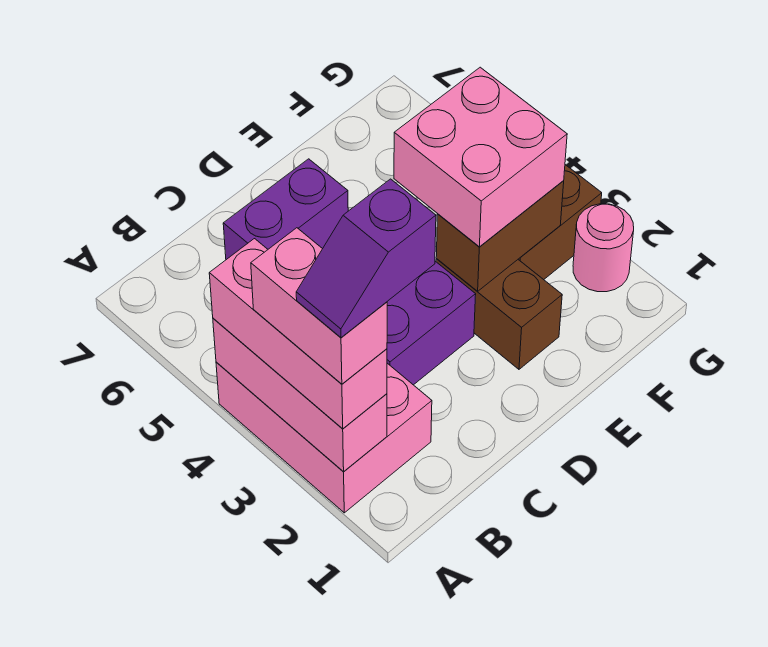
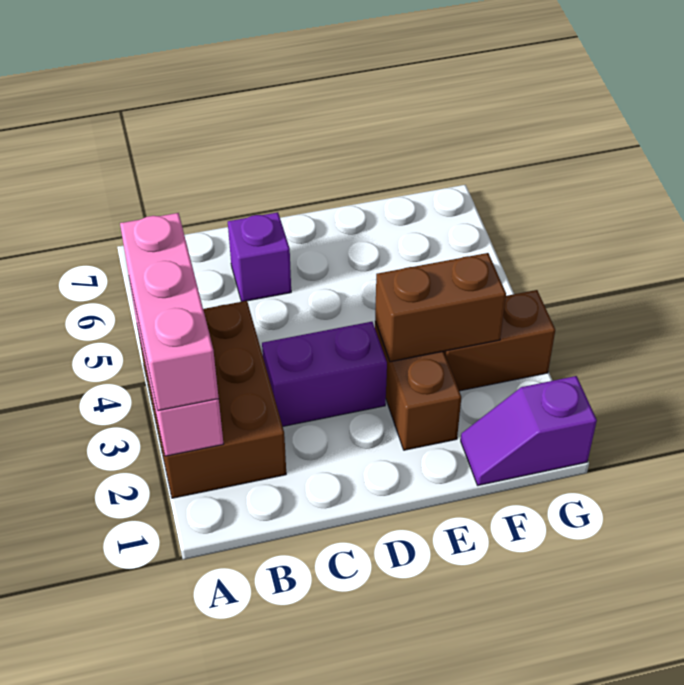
pink brick A2:B4 level 1 -> brown brick A2:B4 level 1
pink brick A2:A3 level 4 -> none
purple slope A2:B2 level 5 top B -> purple slope F1:G1 level 1 top G
purple brick C6:D6 level 1 -> purple brick C6 level 1
pink brick E3:F4 level 3 -> none
pink round brick G2 level 1 -> none

